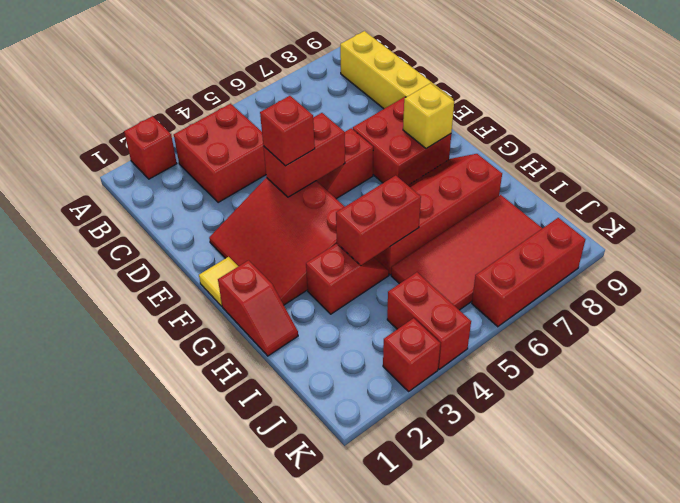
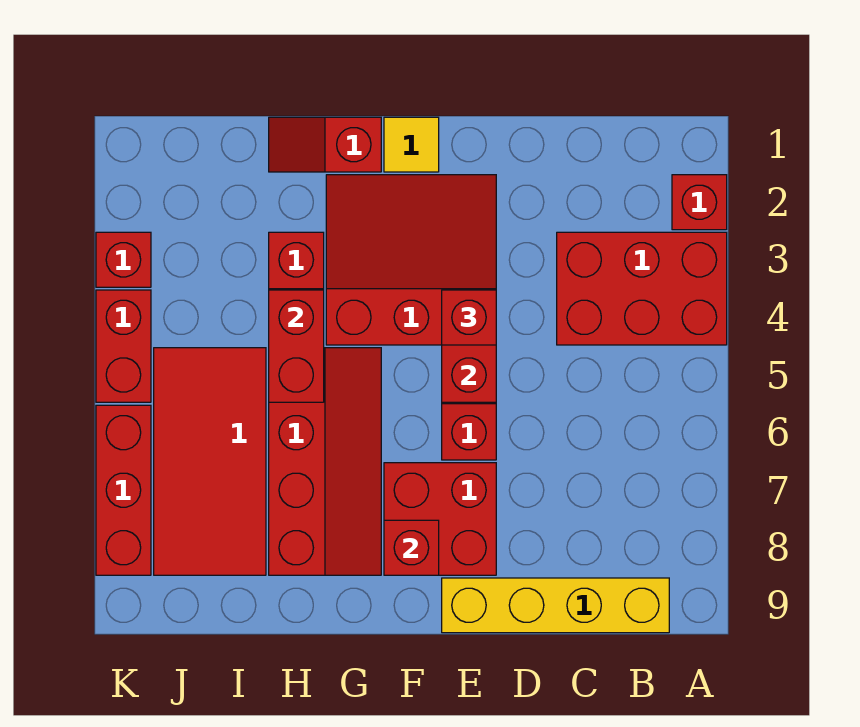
red brick B3:C4 level 1 -> red brick A3:C4 level 1
yellow brick F8 level 2 -> red brick F8 level 2
red brick J4:K4 level 1 -> red brick K4:K5 level 1

